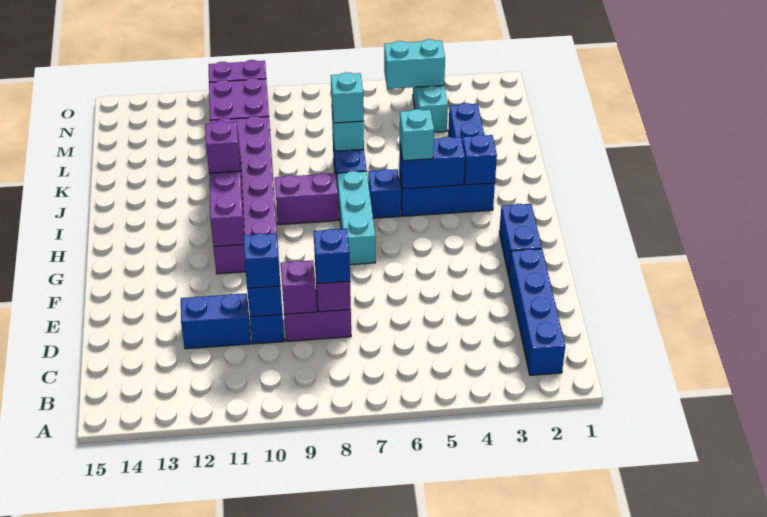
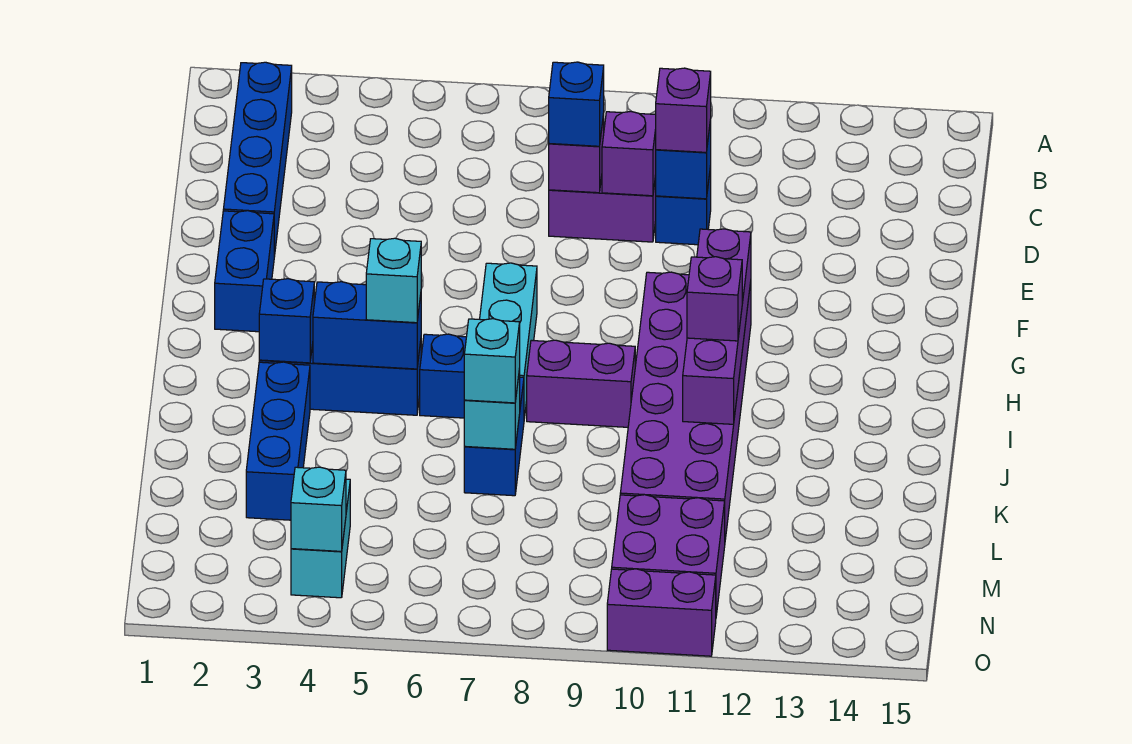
blue brick D10 level 3 -> purple brick D10 level 3
blue brick D11:D12 level 1 -> none
cyan brick N4:N5 level 2 -> cyan brick N4 level 2

